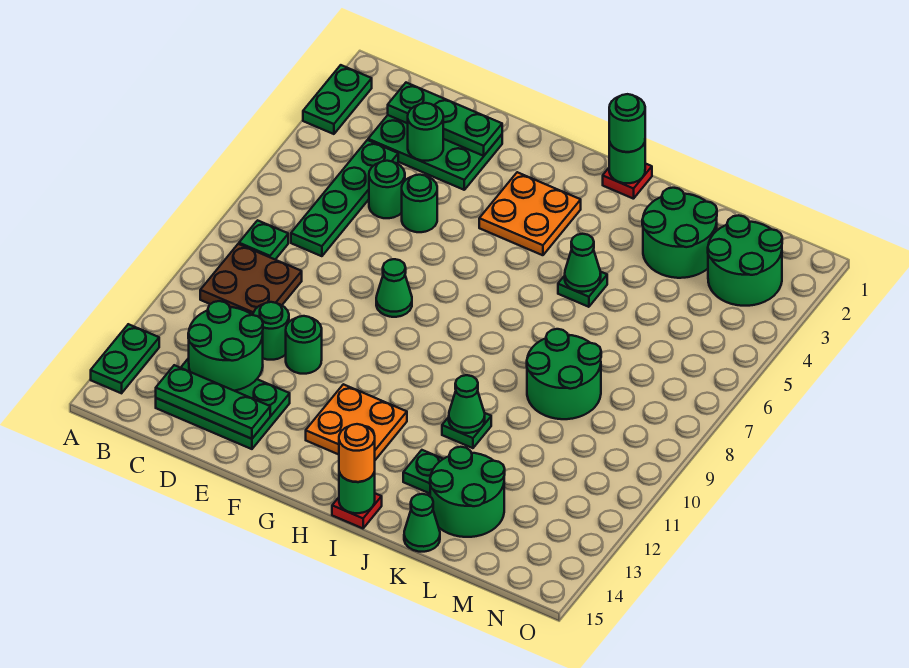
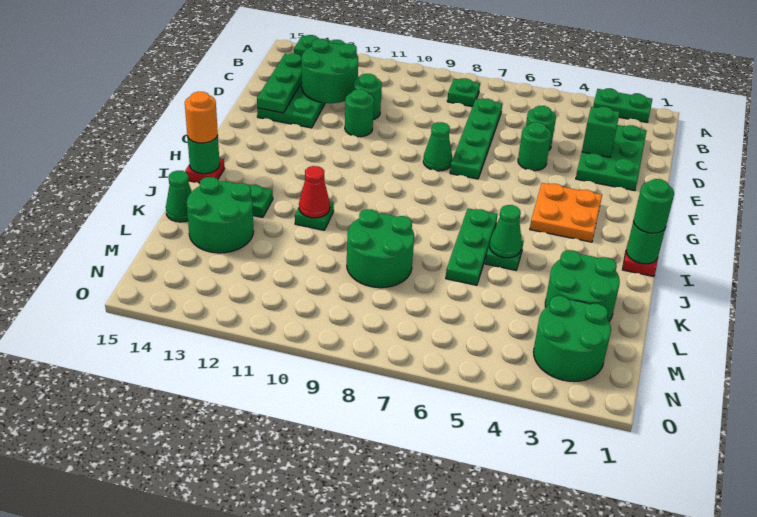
brown plate B9:C10 level 1 -> none
green plate C2:E2 level 2 -> green plate I6:K6 level 1
green plate C4:C7 level 1 -> green plate C7:F7 level 1
green round brick D3 level 2 -> green brick D3 level 2
orange plate G12:H13 level 1 -> none
green cone J11 level 2 -> red cone J11 level 2

